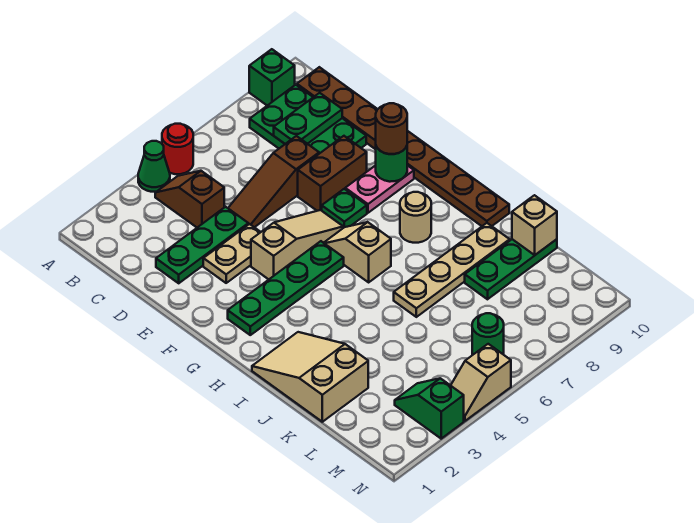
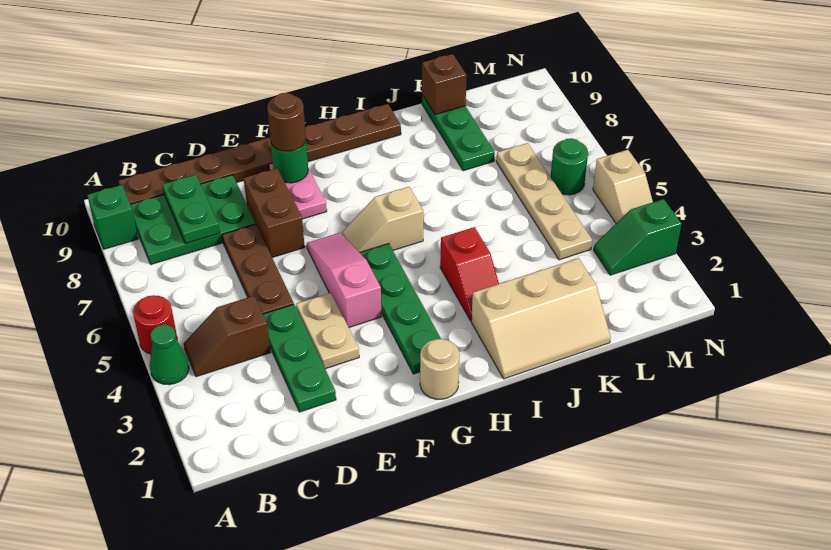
brown slope D5:D7 level 1 top 7 -> brown plate D5:D7 level 1
tan slope F4:F6 level 1 top 4 -> pink slope F4:F6 level 1 top 4
green plate F7 level 1 -> none
tan round brick H8 level 1 -> tan round brick G1 level 1
tan slope I1:K2 level 1 top K -> tan slope I1:K2 level 1 top 2
none -> red slope I3:I4 level 1 top 4
tan plate J6:J9 level 1 -> tan plate L4:L7 level 1
tan brick K10 level 2 -> brown brick K10 level 2

